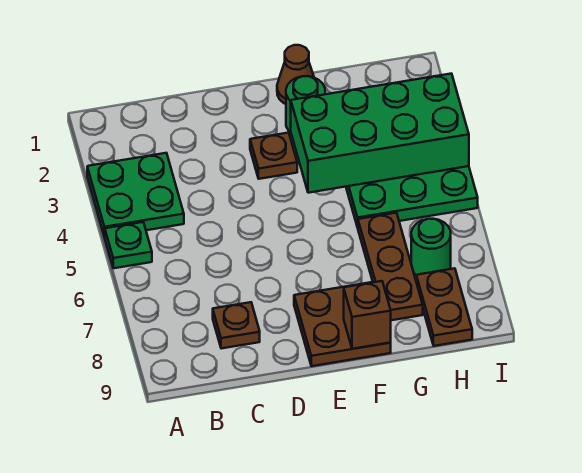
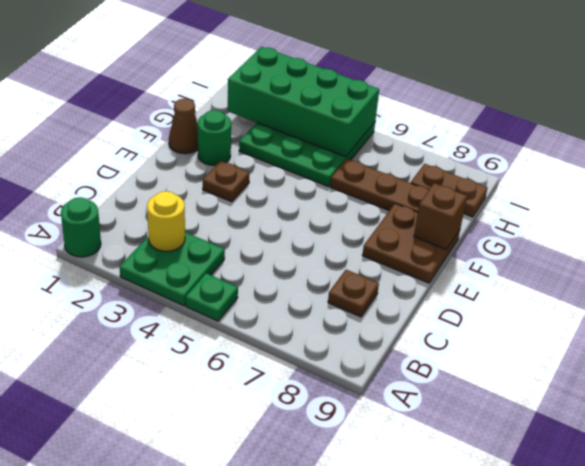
none -> yellow round brick B3 level 2
green brick F3:I4 level 2 -> green brick H2:I5 level 2
green round brick H7 level 1 -> green round brick A1 level 1

